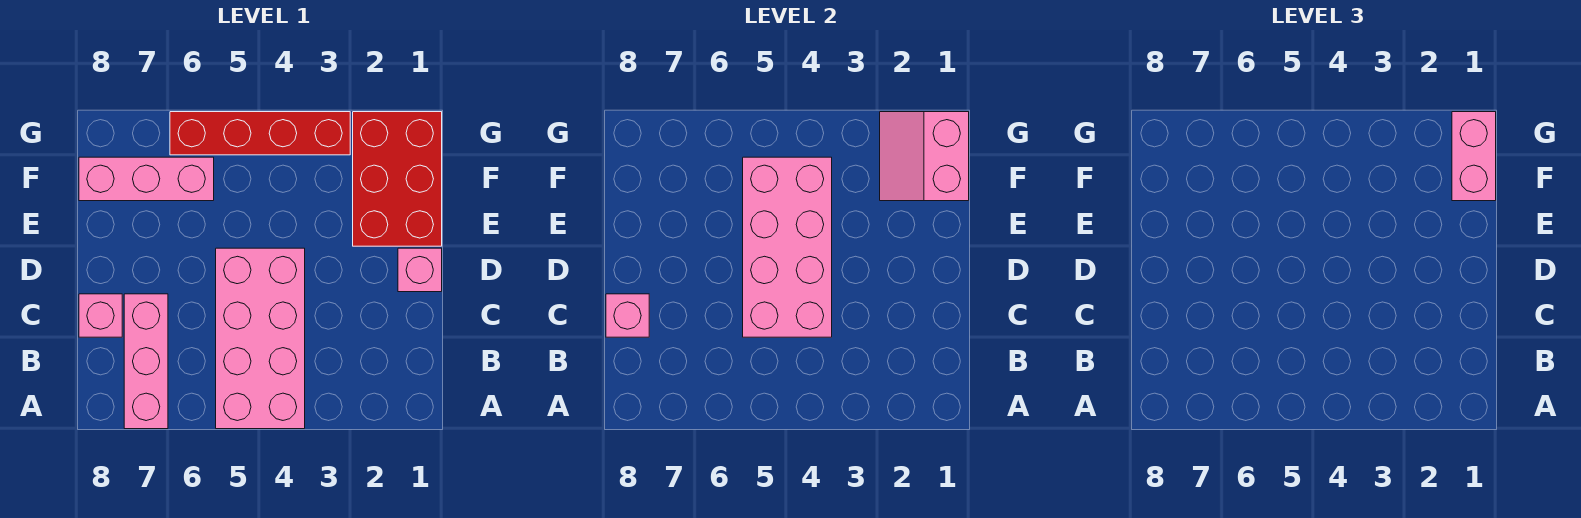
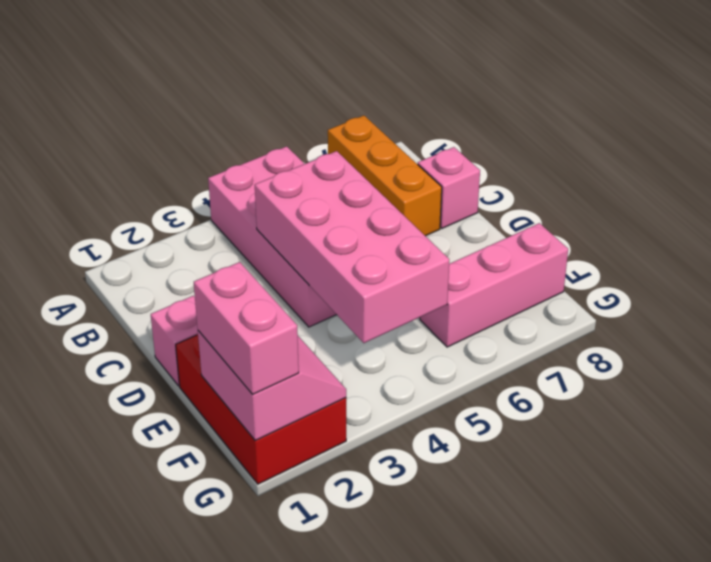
pink brick A7:C7 level 1 -> orange brick A7:C7 level 1
pink brick C8 level 2 -> none
red brick G3:G6 level 1 -> none

